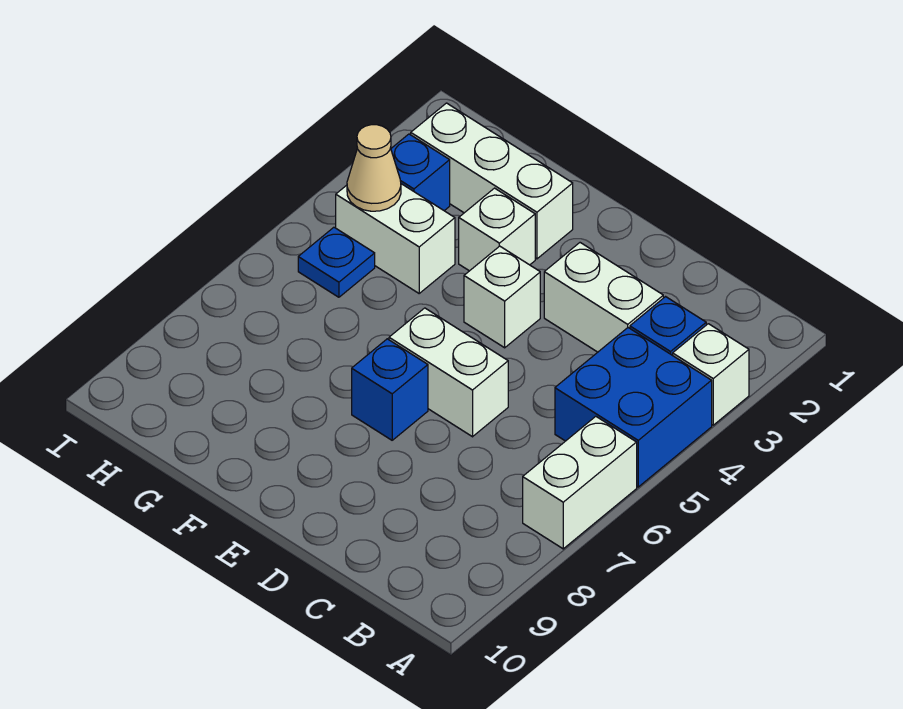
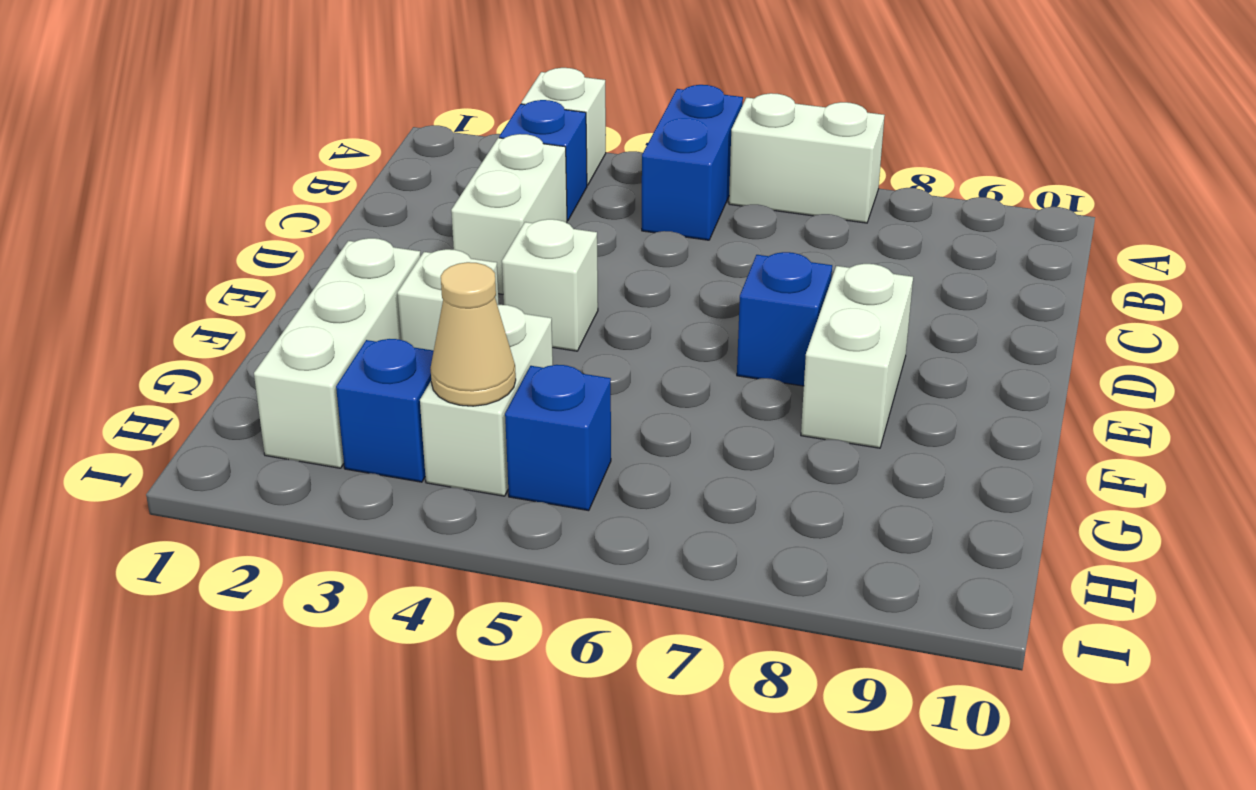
blue brick A4:B5 level 1 -> blue brick A5:B5 level 1
white brick D6:E6 level 1 -> white brick E8:F8 level 1
blue plate H5 level 1 -> blue brick H5 level 1

